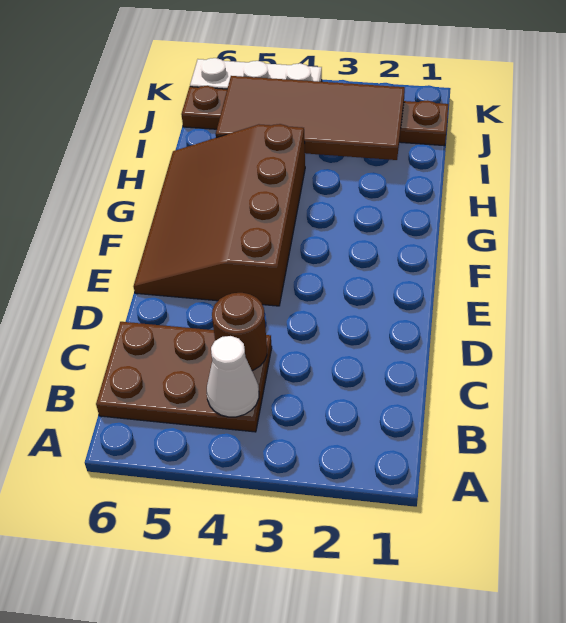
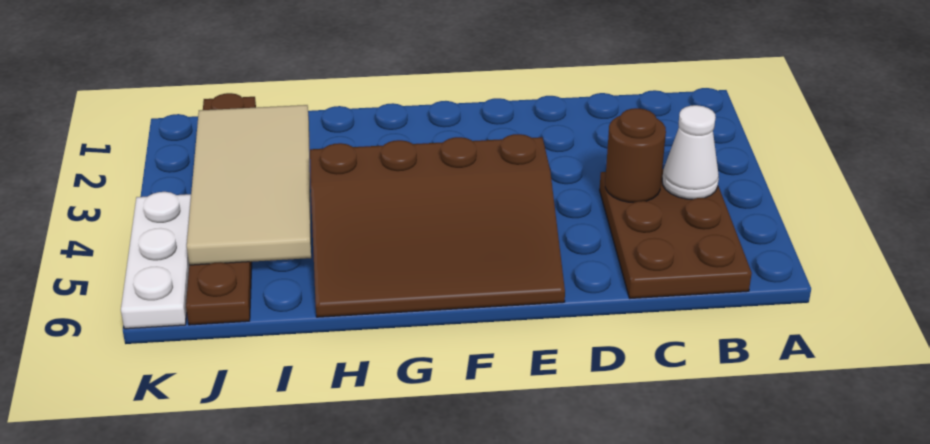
brown tile I2:J5 level 2 -> tan tile I2:J5 level 2

